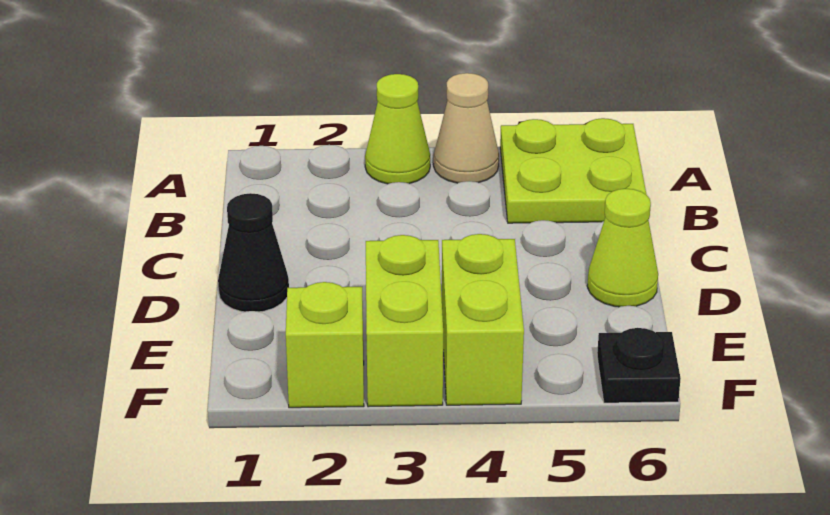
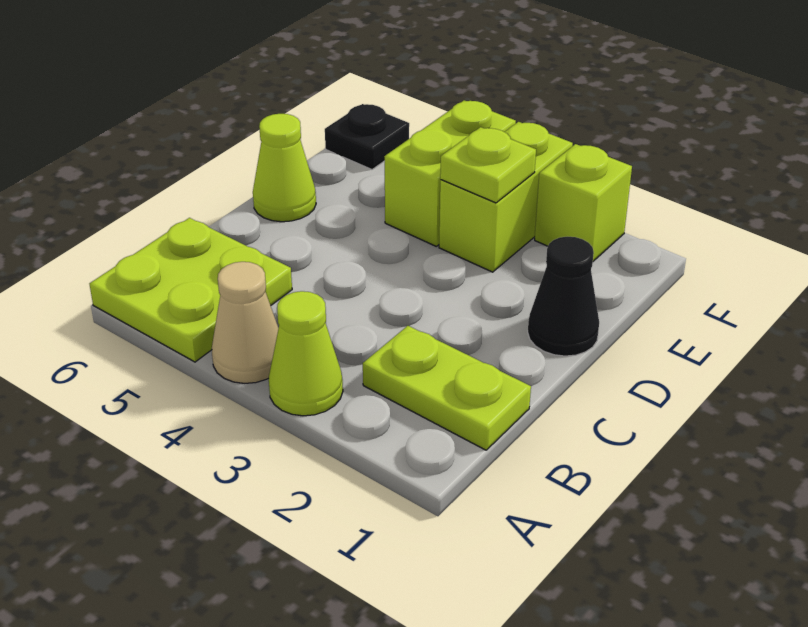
none -> lime plate B1:B2 level 1
none -> lime plate E3 level 2

